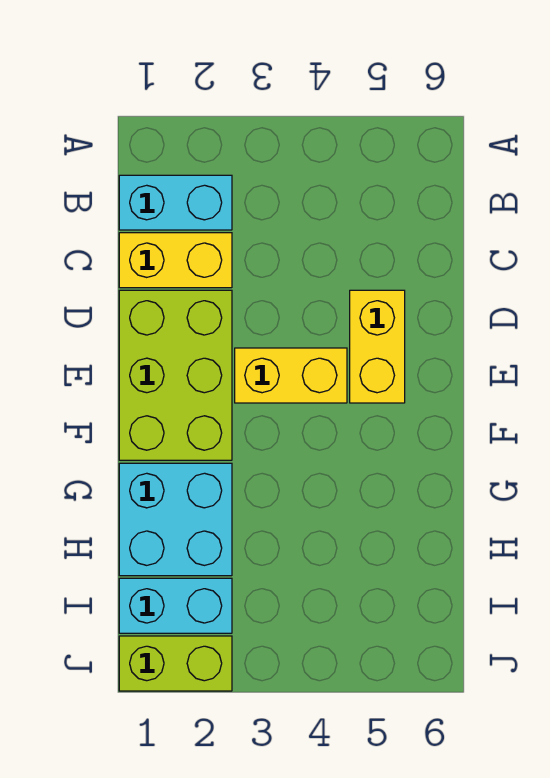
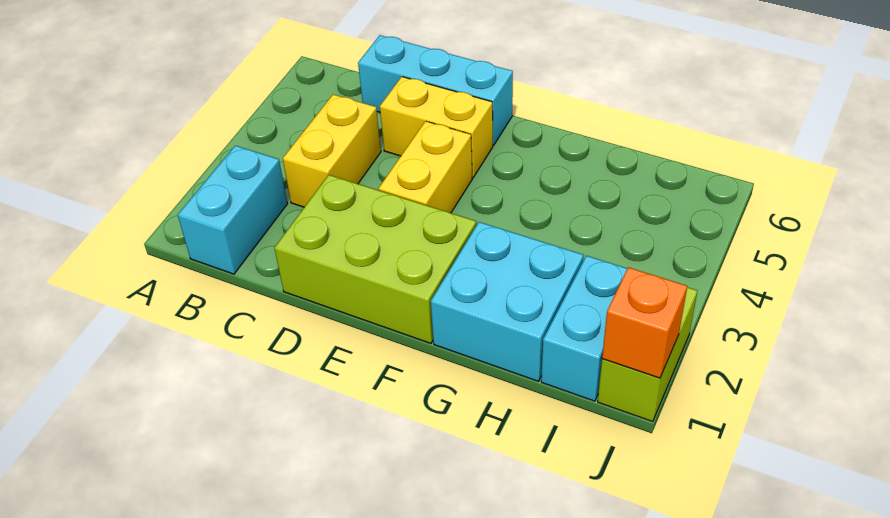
yellow brick C1:C2 level 1 -> yellow brick C3:C4 level 1
none -> cyan brick C6:E6 level 1
none -> orange brick J1 level 2

